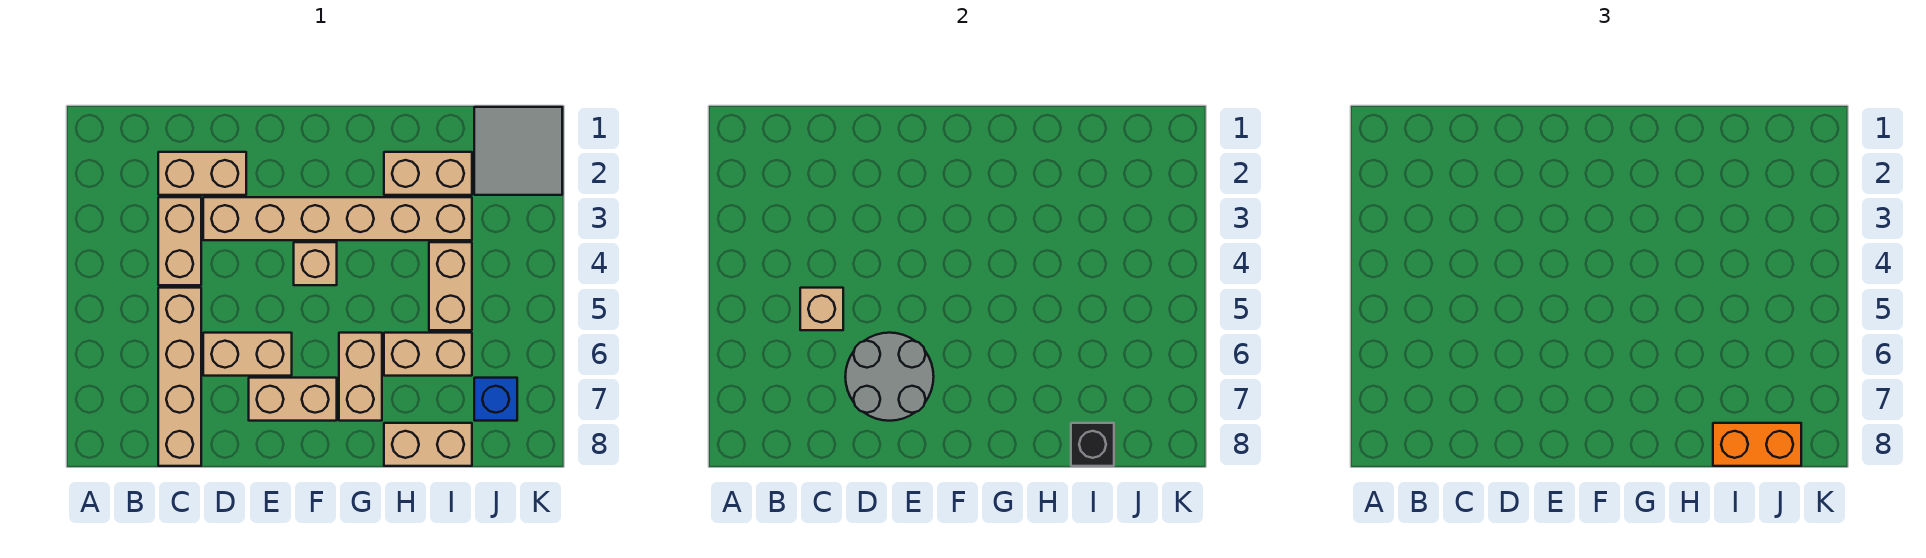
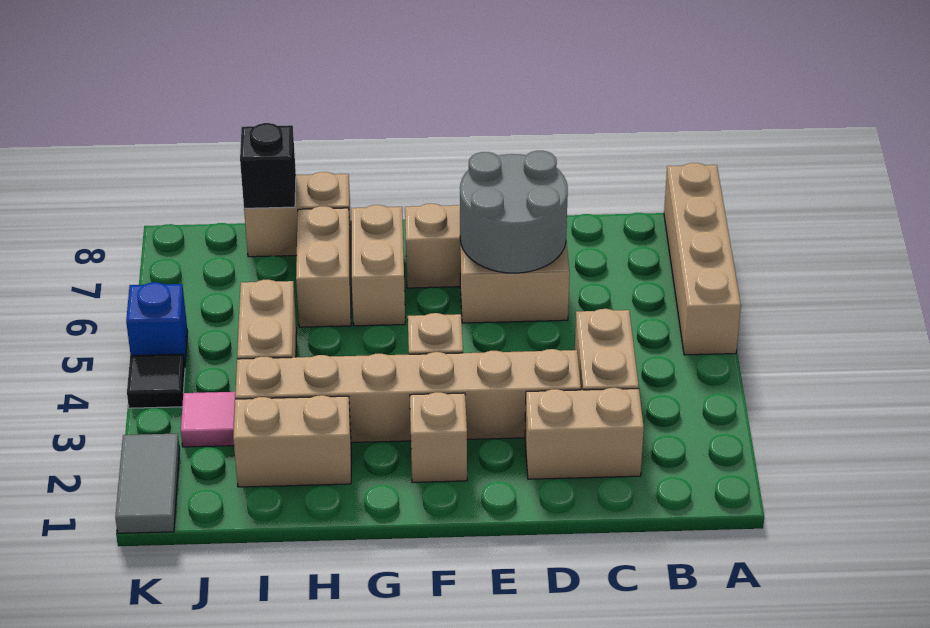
tan brick C5:C8 level 1 -> tan brick A5:A8 level 1
tan brick C5 level 2 -> tan brick F2 level 1
tan brick H6:I6 level 1 -> tan brick H6:H7 level 1
orange brick I8:J8 level 3 -> none
grey tile J1:K2 level 1 -> grey tile K1:K2 level 1
none -> pink tile J3 level 1
blue brick J7 level 1 -> blue brick K5 level 1
none -> black tile K4 level 1

